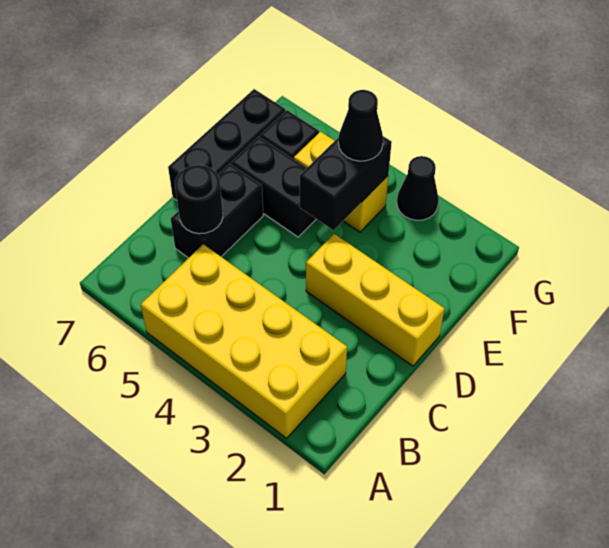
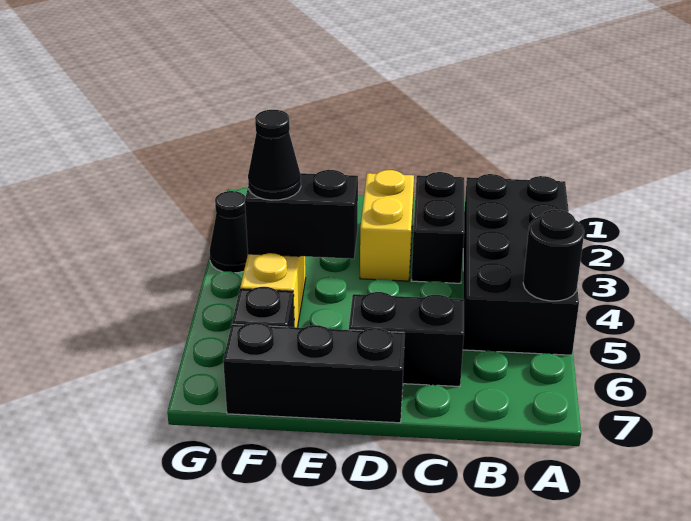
yellow brick A2:B5 level 1 -> black brick A2:B5 level 1
black round brick C6 level 2 -> black round brick A5 level 2
yellow brick D1:D3 level 1 -> yellow brick D2:D3 level 1
black brick E5:E6 level 1 -> black brick C2:C3 level 1

